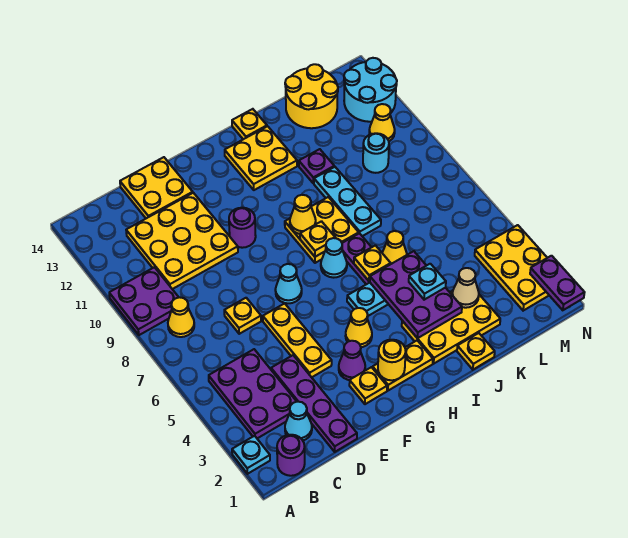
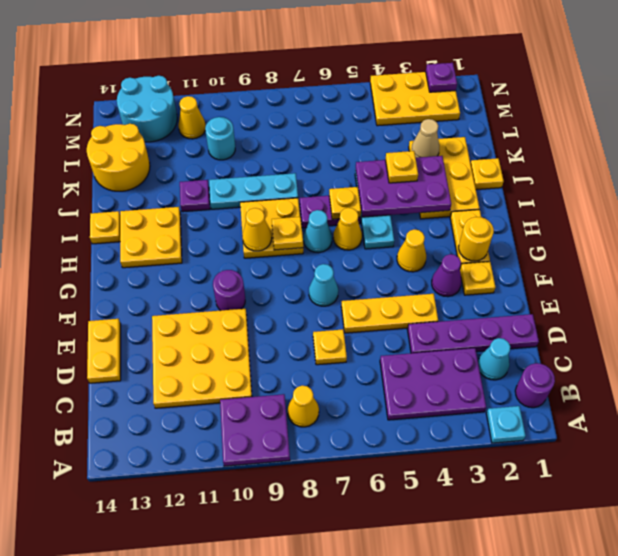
yellow plate D13:E14 level 1 -> yellow plate D14:E14 level 1
cyan plate J4 level 3 -> yellow plate J4 level 3
yellow cone J6 level 1 -> yellow cone H6 level 1
purple plate N1:N2 level 2 -> purple plate N2 level 2

